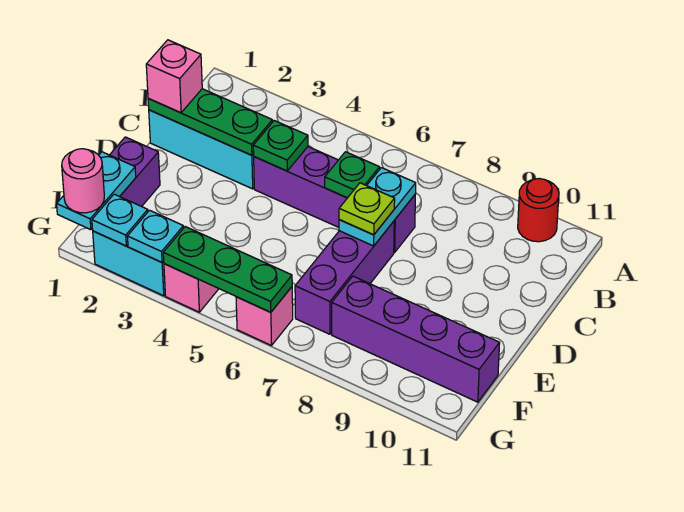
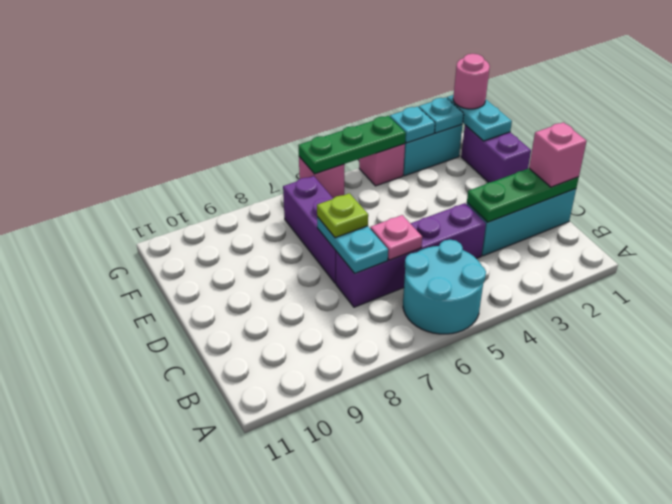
none -> cyan round brick A5:B6 level 1
red round brick A10 level 1 -> none
green plate C4 level 2 -> none
green plate C6 level 2 -> pink plate C6 level 2
purple brick F8:F11 level 1 -> none

